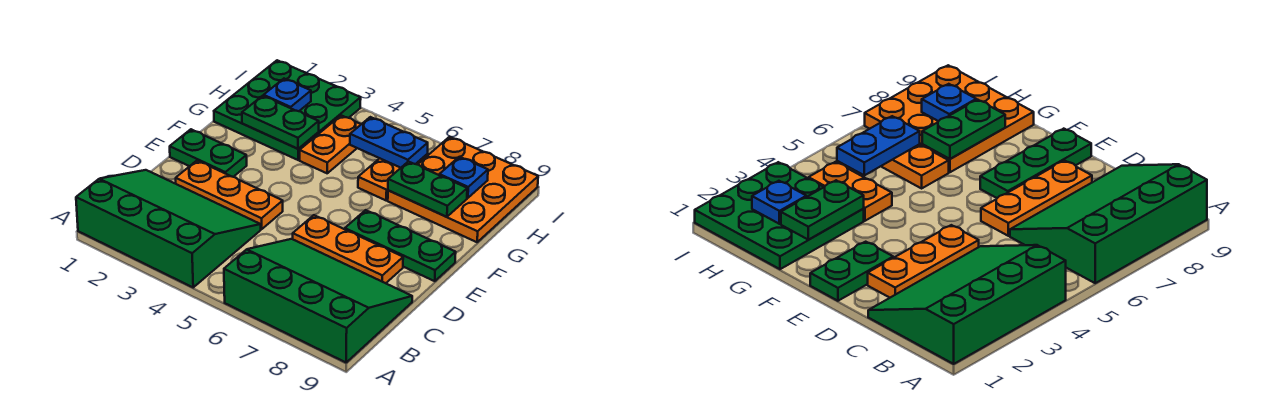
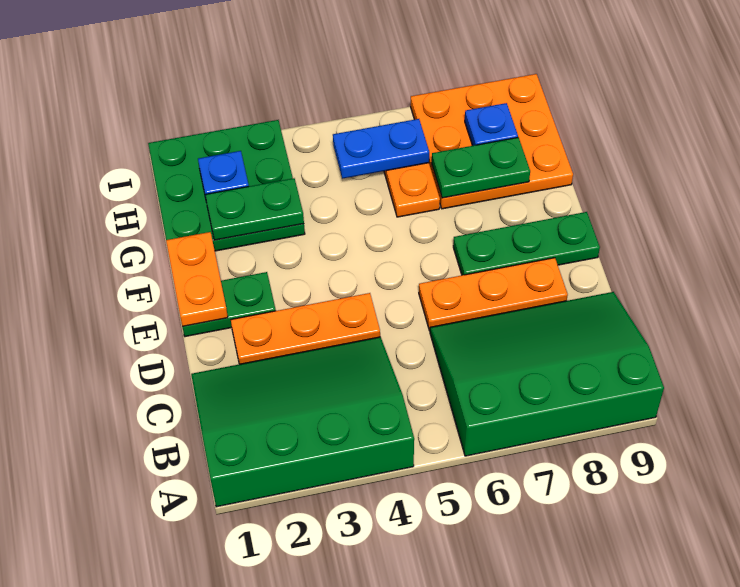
orange plate G4:H4 level 1 -> orange plate E1:F1 level 2

